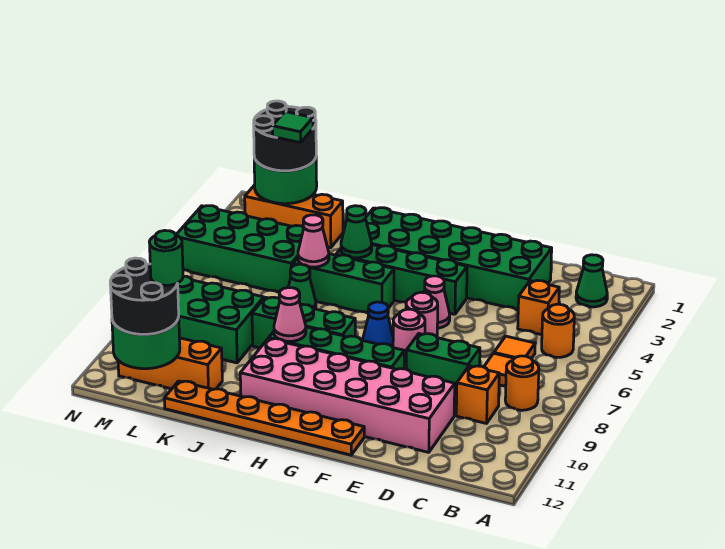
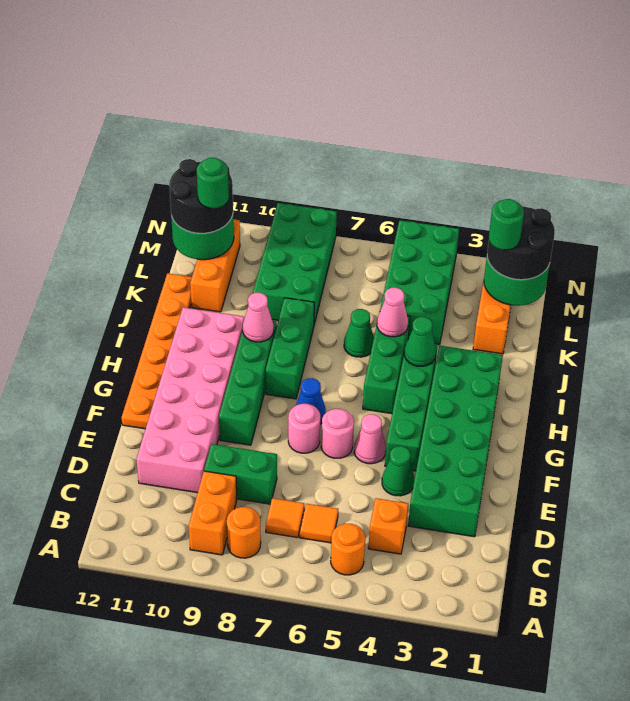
green cone B2 level 1 -> green cone E4 level 1
orange brick C9 level 1 -> orange brick B9:C9 level 1
green brick D8:E8 level 1 -> green brick D8:D9 level 1
green tile L2 level 4 -> green round brick L2 level 4

